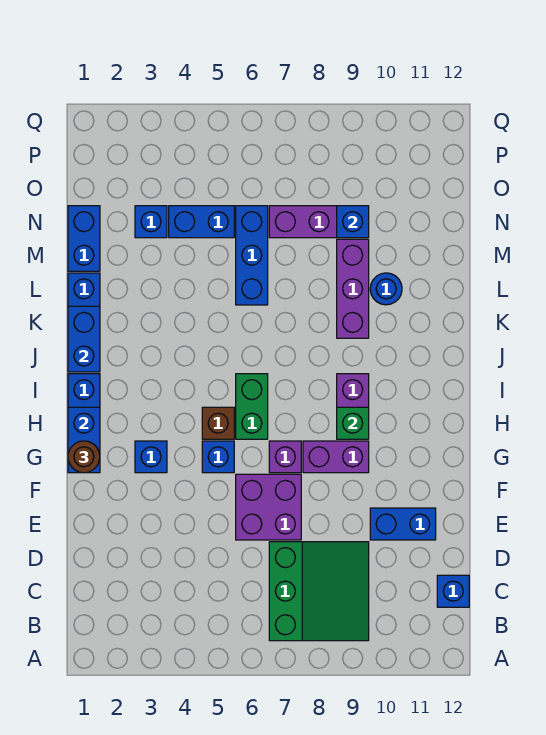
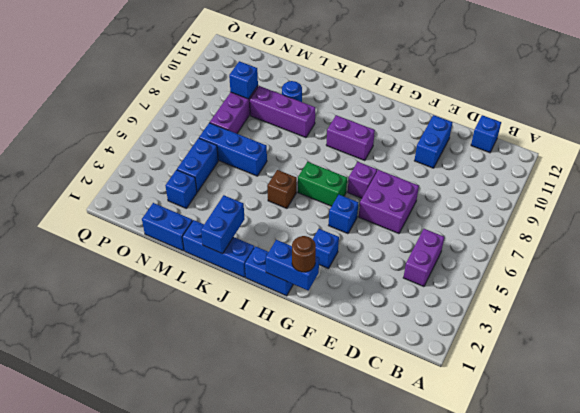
green slope B7:D9 level 1 top 7 -> none
purple brick G8:G9 level 1 -> purple brick C4:C5 level 1
brown brick H5 level 1 -> brown brick J5 level 1
green brick H9 level 2 -> none
blue brick J1:K1 level 2 -> blue brick K1:K2 level 2

